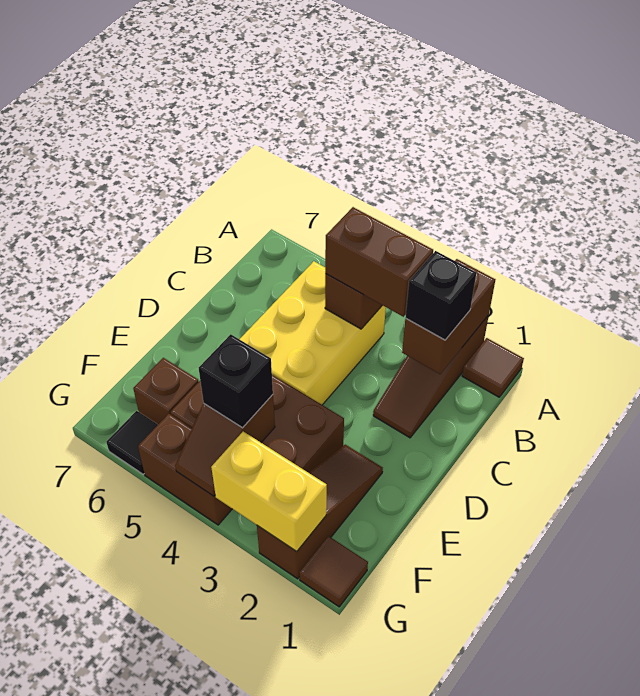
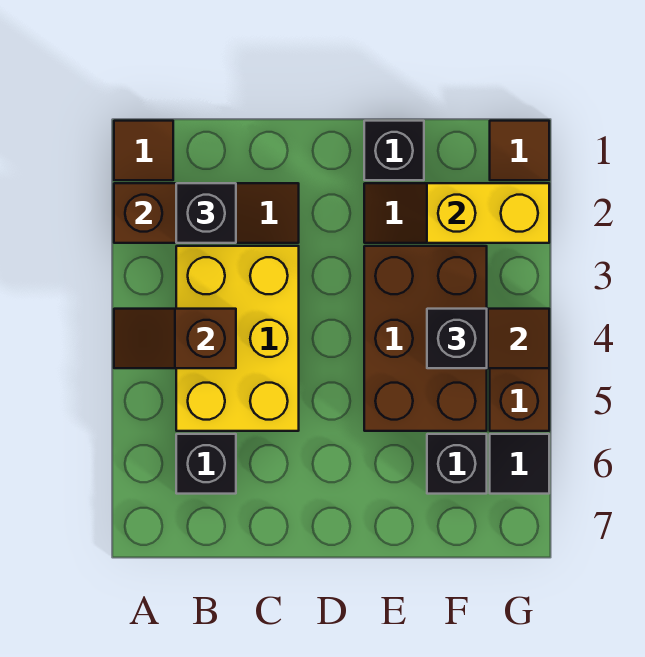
brown brick B3:B4 level 3 -> none
yellow brick B4:D5 level 1 -> yellow brick B3:C5 level 1
none -> black brick B6 level 1
none -> black brick E1 level 1
brown brick F6 level 1 -> black brick F6 level 1
yellow brick G2:G3 level 2 -> yellow brick F2:G2 level 2

